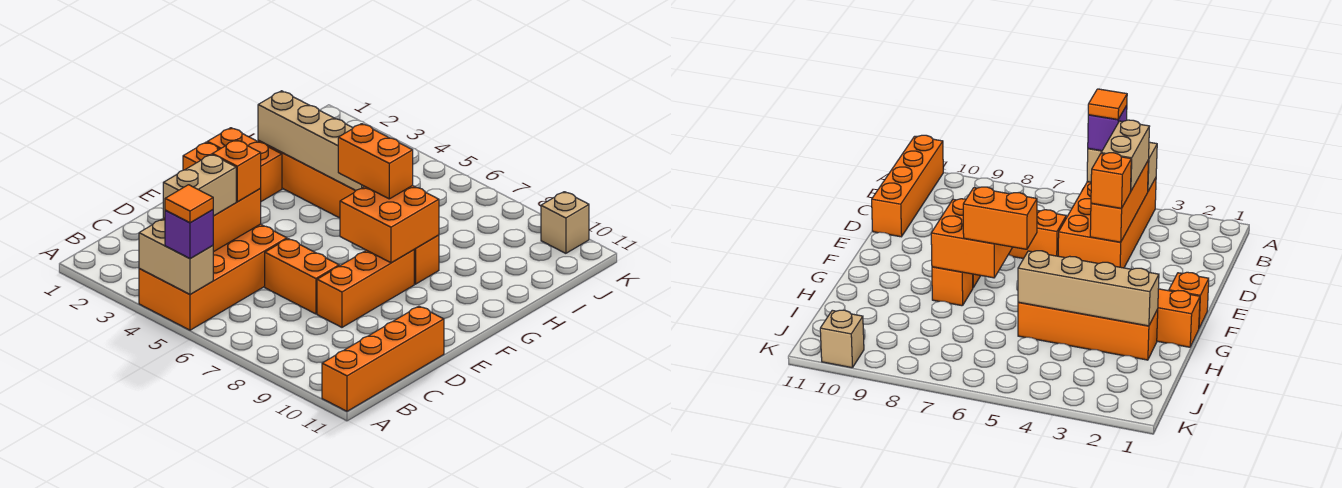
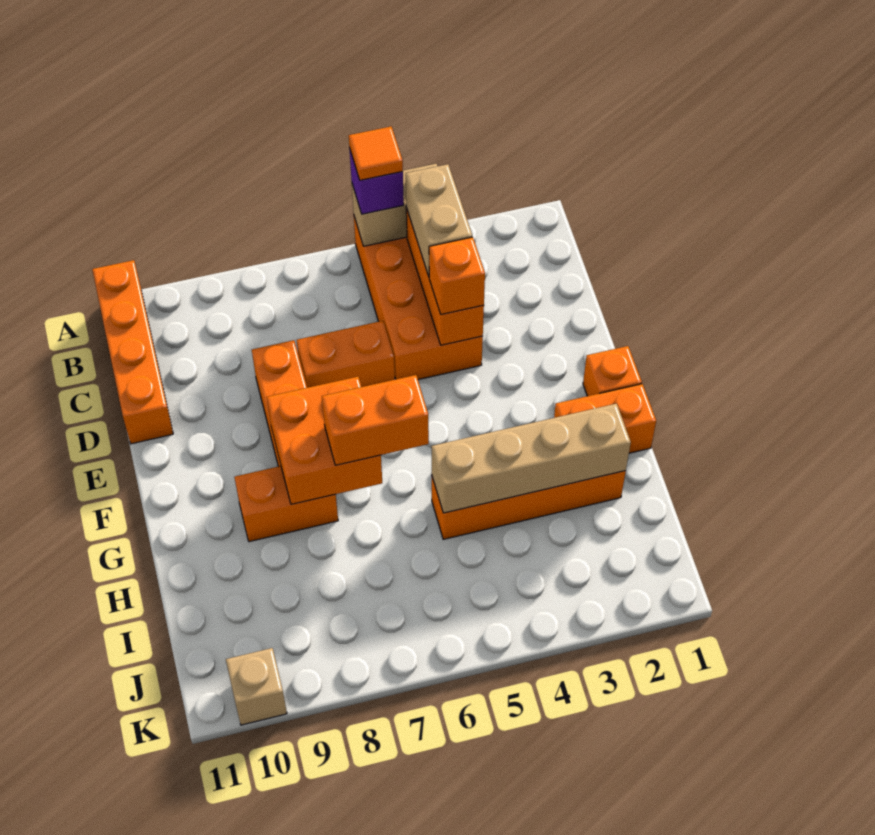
orange brick G8 level 1 -> orange brick G8:G9 level 1

